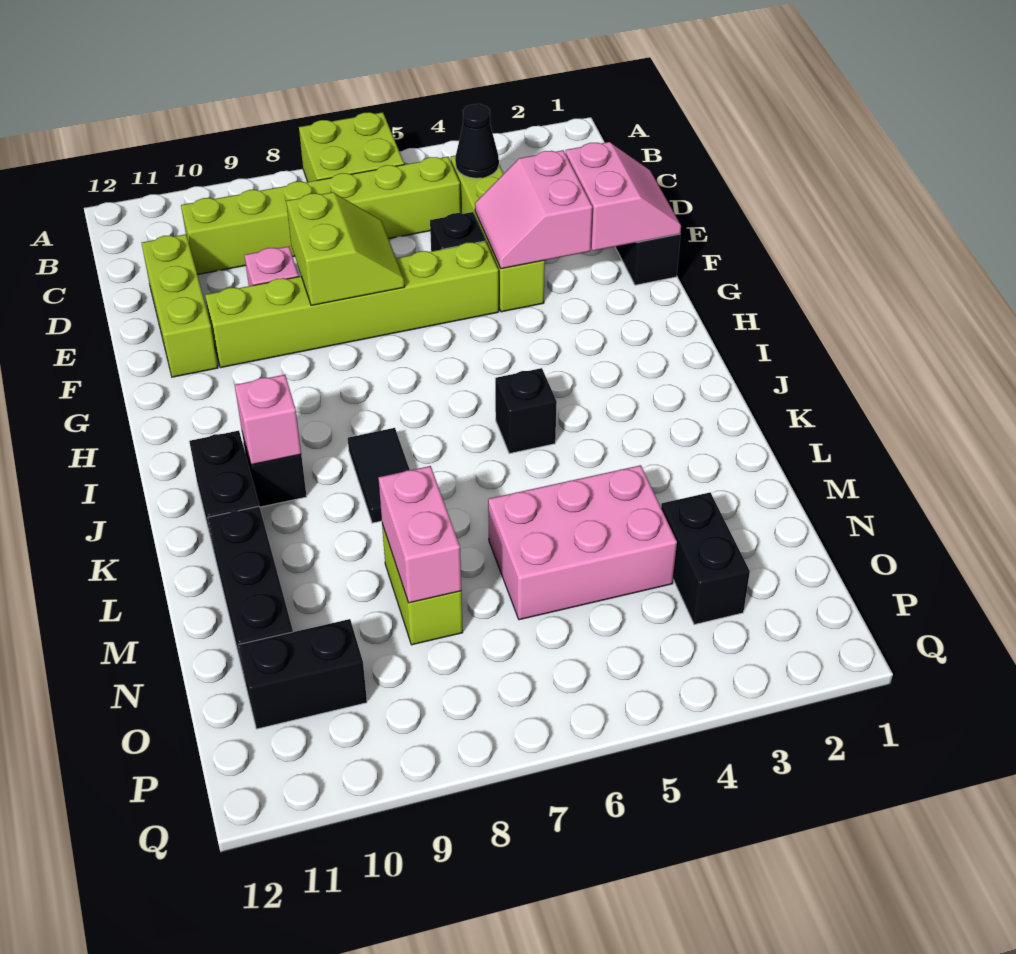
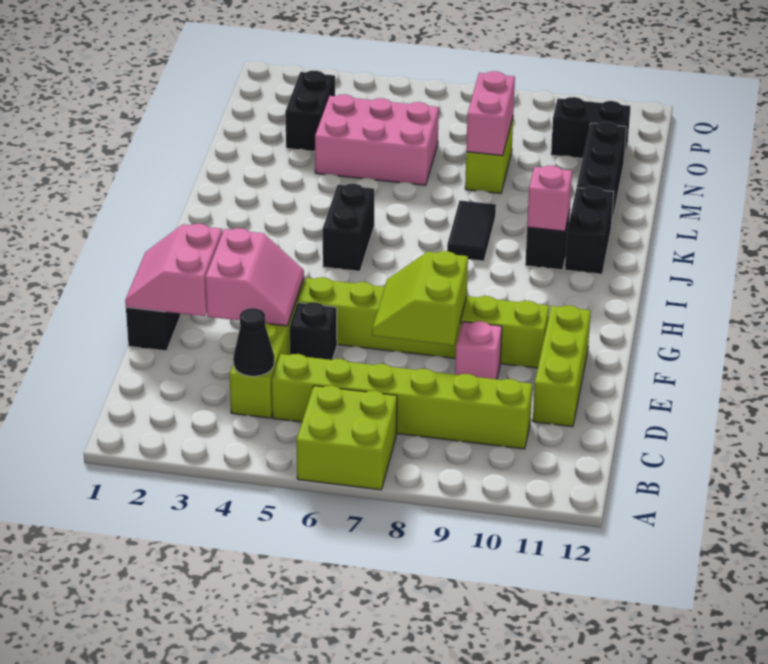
black brick J5 level 1 -> black brick I5:J5 level 1

